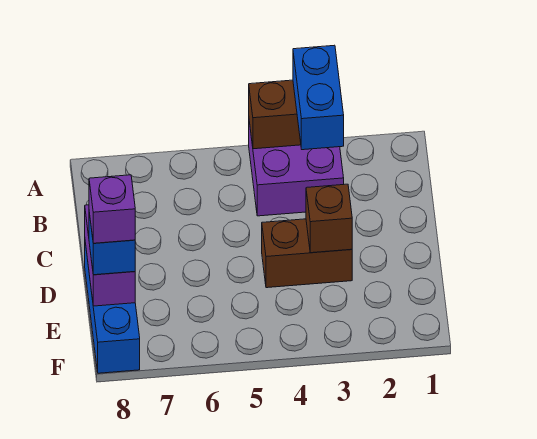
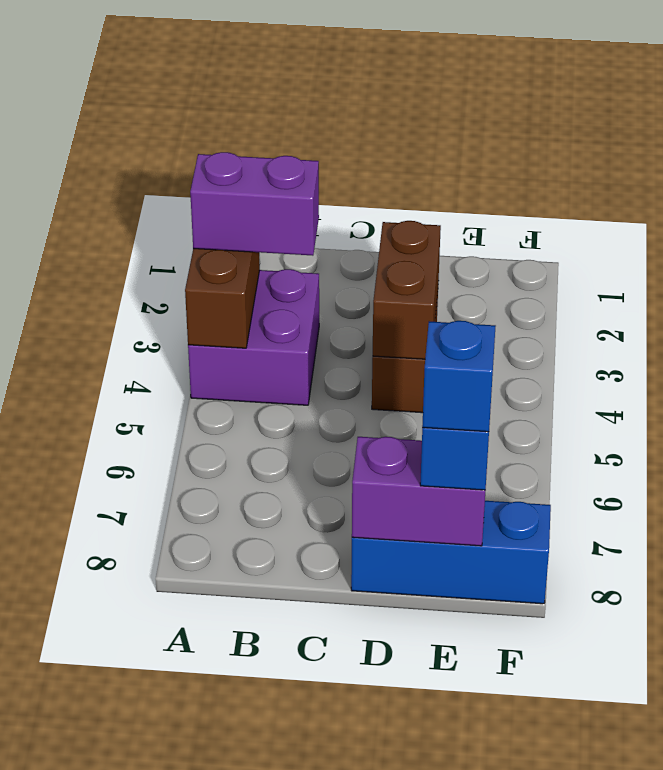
blue brick A3:B3 level 3 -> purple brick A3:B3 level 3
brown brick D3 level 2 -> brown brick D3:D4 level 2
purple brick E8 level 4 -> blue brick E8 level 4

